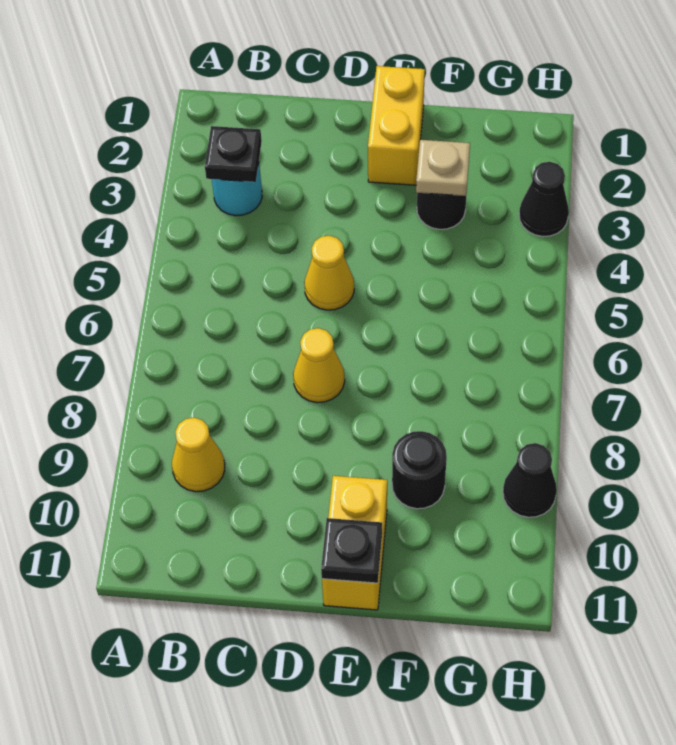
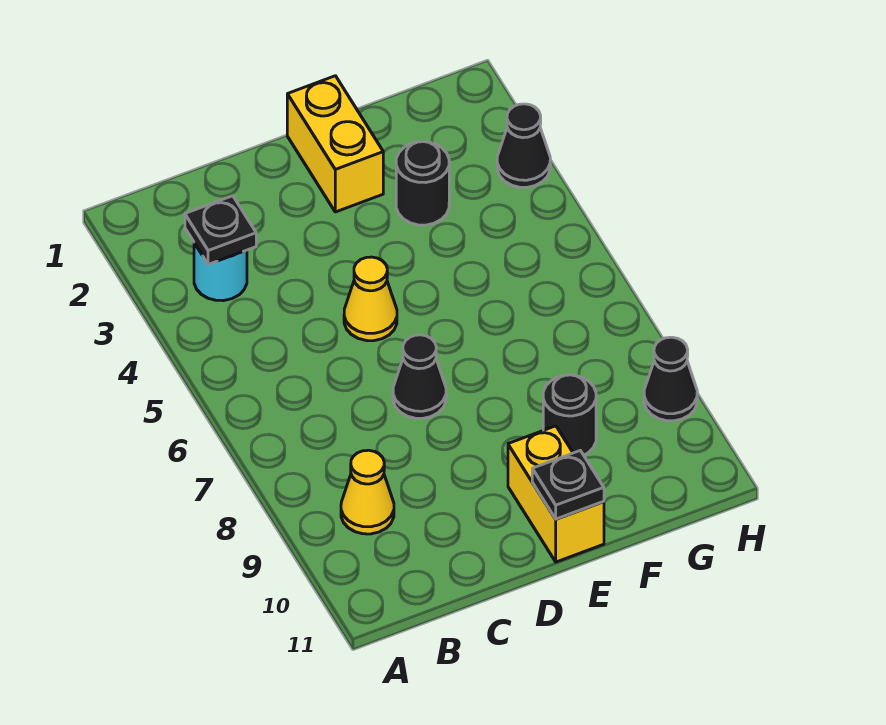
yellow cone D7 level 1 -> black cone D7 level 1
tan plate F3 level 2 -> none

